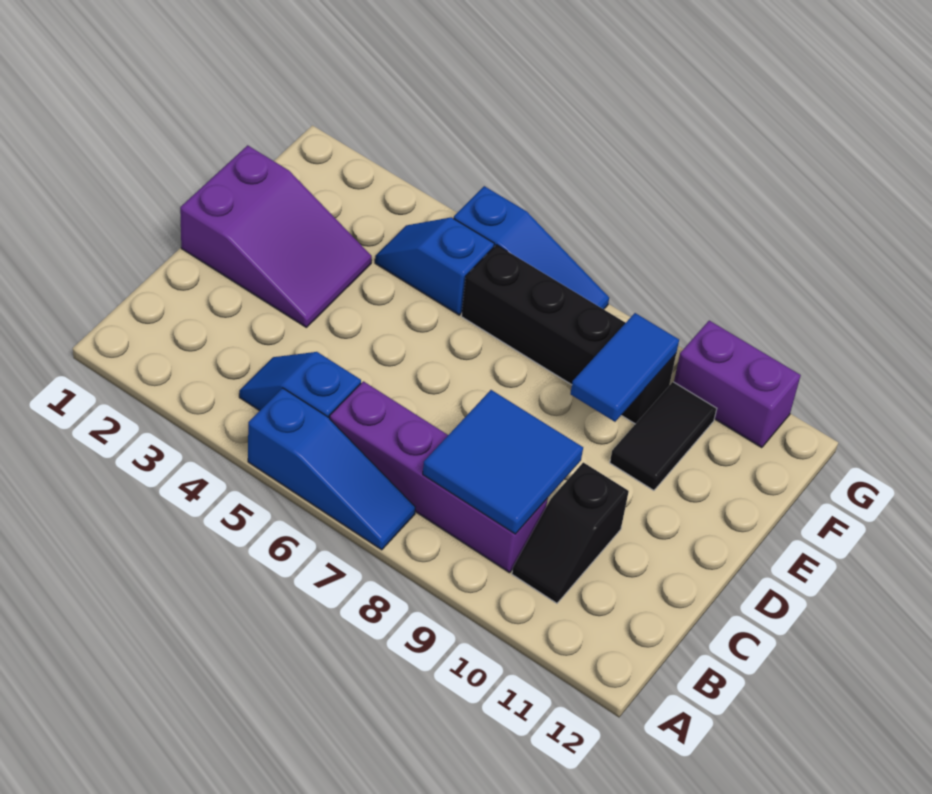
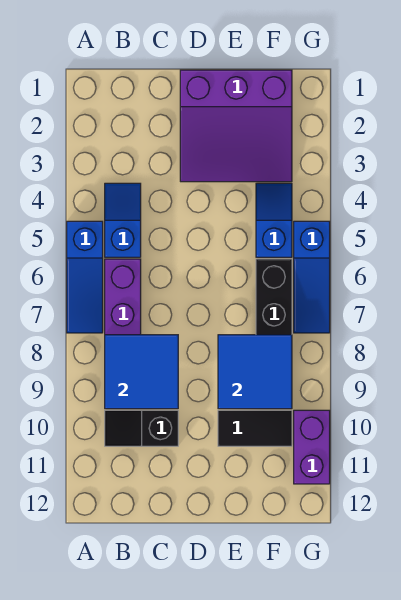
purple slope D1:E3 level 1 top 1 -> purple slope D1:F3 level 1 top 1
blue tile E9:F9 level 2 -> blue tile E8:F9 level 2

